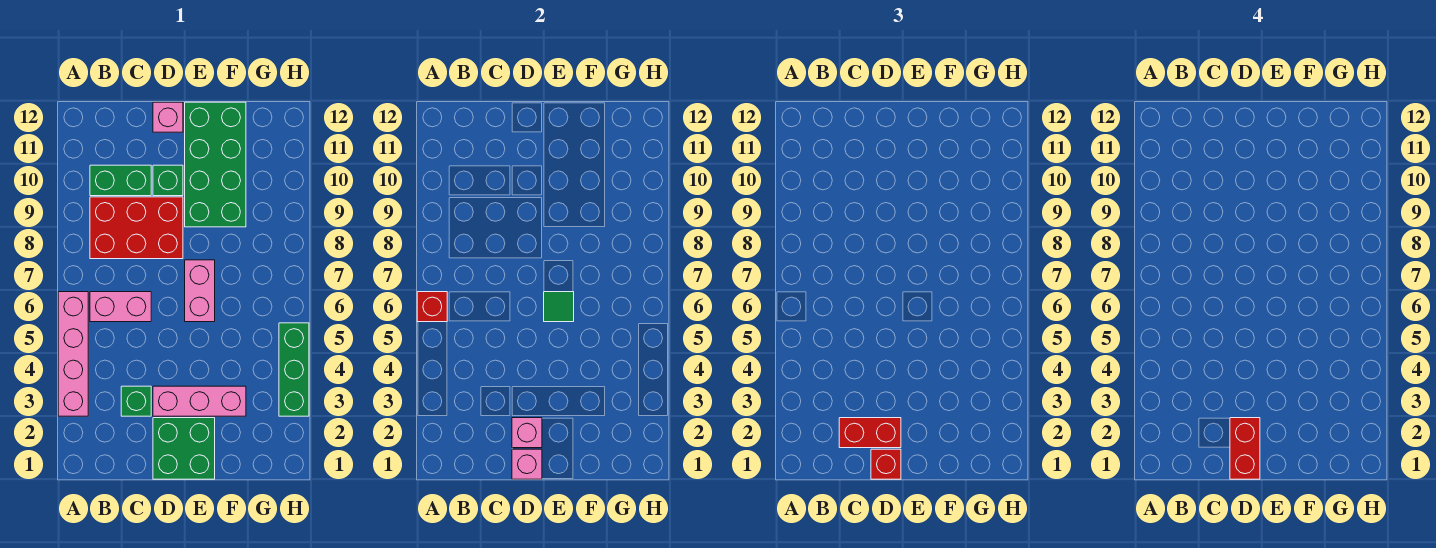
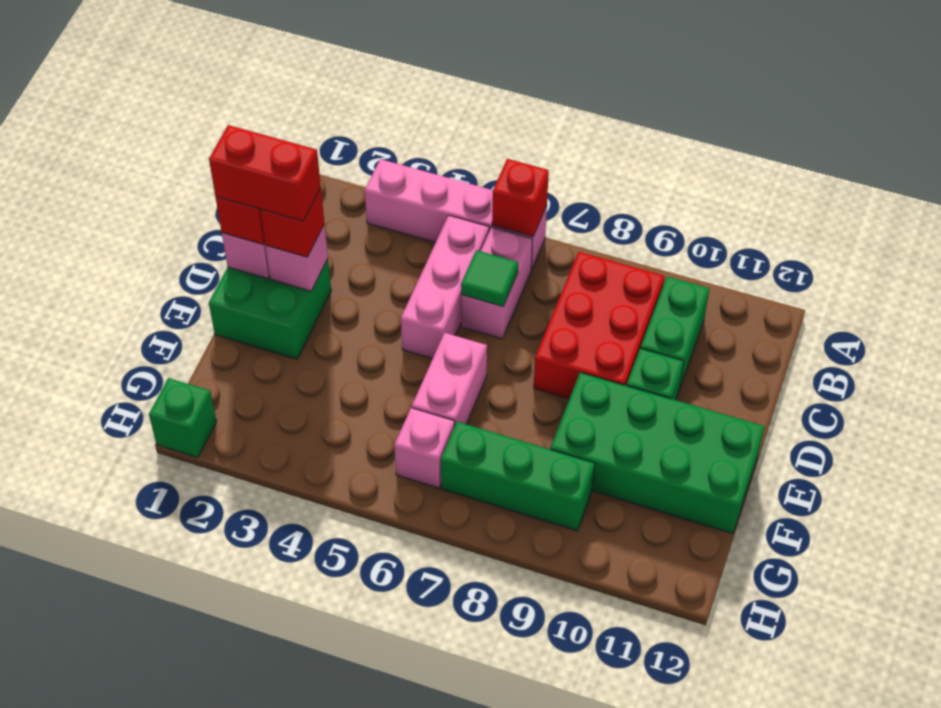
red brick C2:D2 level 3 -> red brick D2 level 3
green brick C3 level 1 -> green brick H1 level 1
pink brick D3:F3 level 1 -> pink brick B5:D5 level 1
pink brick D12 level 1 -> pink brick G6 level 1
pink brick E6:E7 level 1 -> pink brick E6:F6 level 1
green tile E6 level 2 -> green tile C6 level 2
green brick H3:H5 level 1 -> green brick G7:G9 level 1

